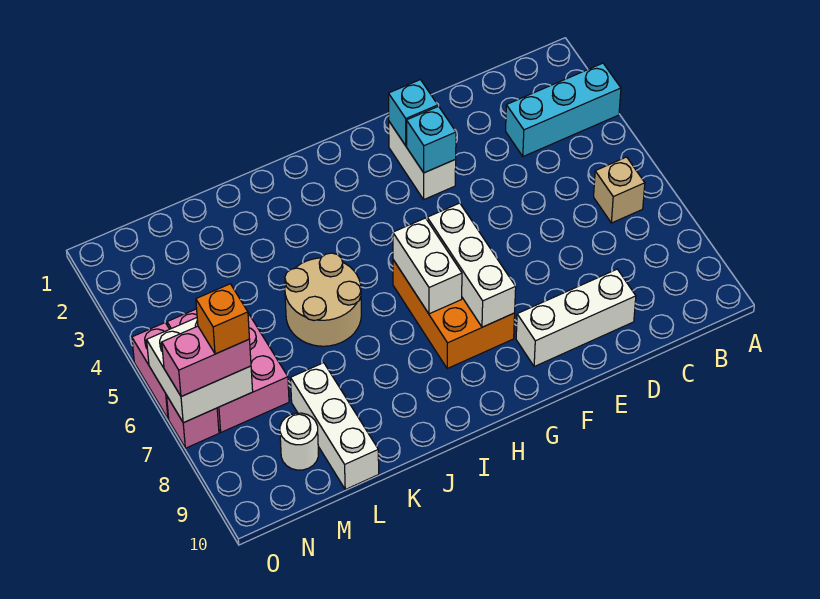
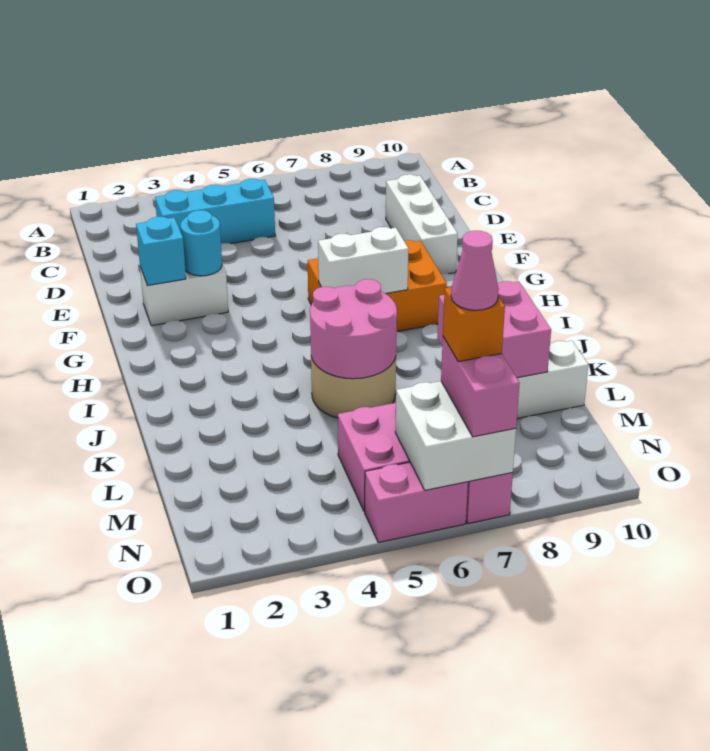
cyan brick A3:C3 level 1 -> cyan brick C3:C5 level 1
tan brick B6 level 1 -> none
cyan brick F3 level 2 -> cyan round brick F3 level 2
white brick G6:G8 level 2 -> none
none -> pink round brick J5:K6 level 2
none -> pink brick K8:L9 level 2
white round brick M9 level 1 -> none
none -> pink cone N7 level 5

